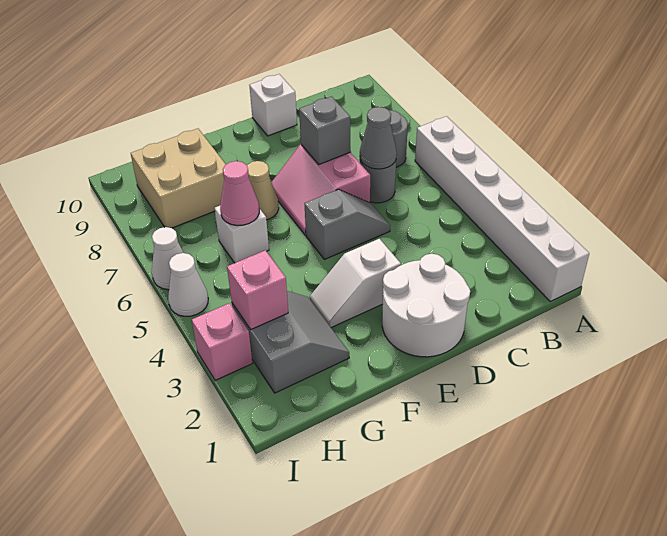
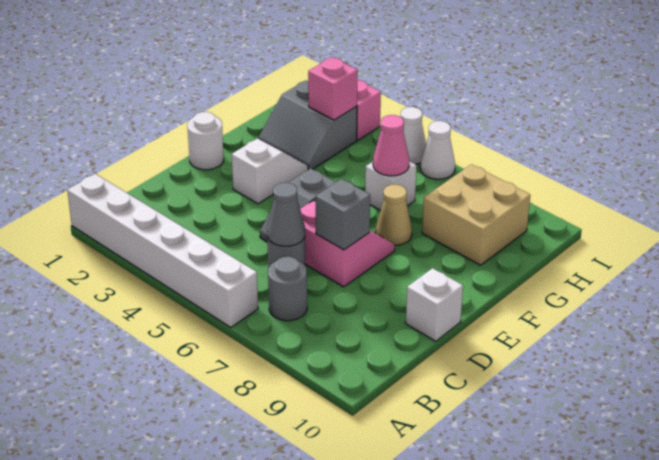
white round brick D1:E2 level 1 -> white round brick E1 level 1

